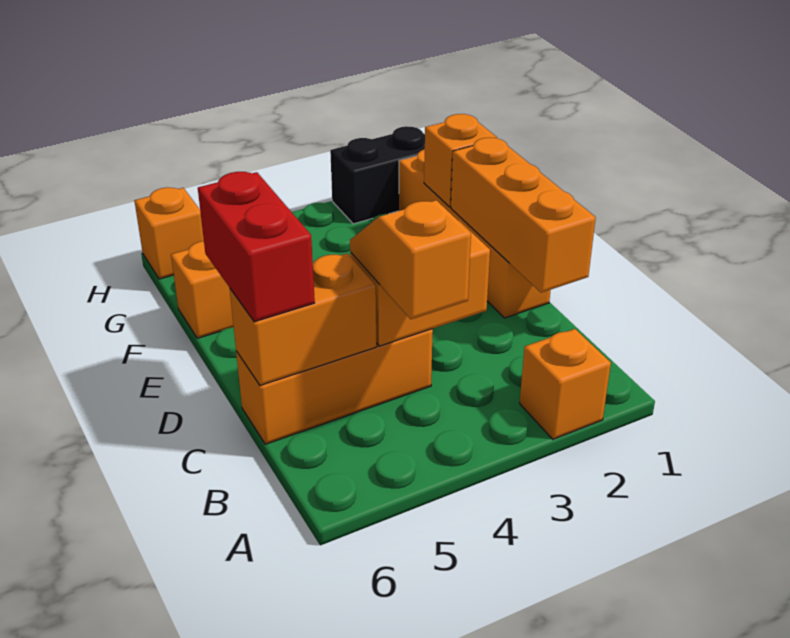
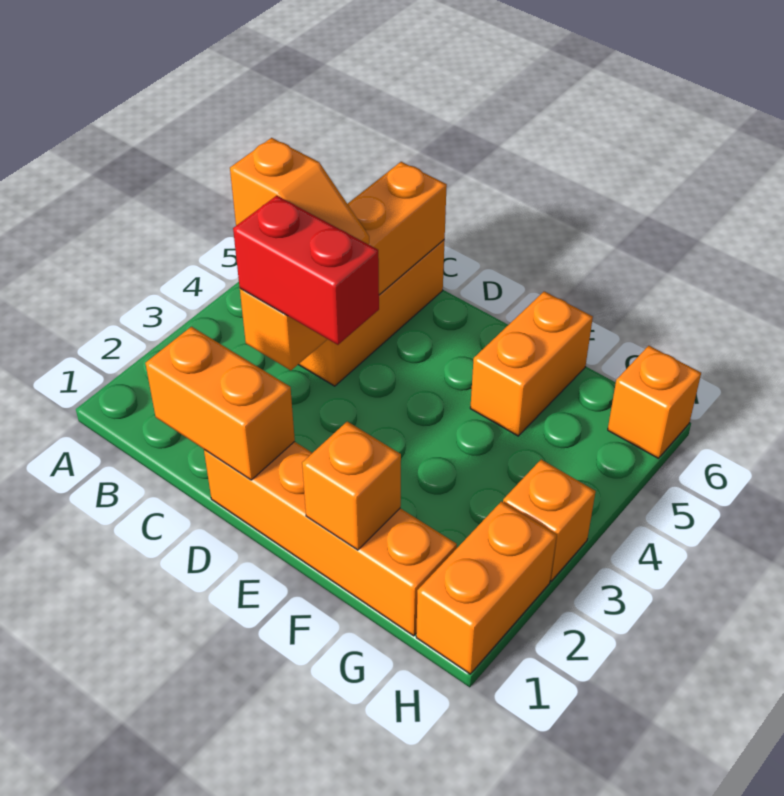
orange brick A2 level 1 -> orange brick H3 level 1
orange brick C1:E1 level 2 -> orange brick C1:D1 level 2
red brick C6:D6 level 3 -> red brick C3:D3 level 3
black brick H1:H2 level 1 -> orange brick H1:H2 level 1

